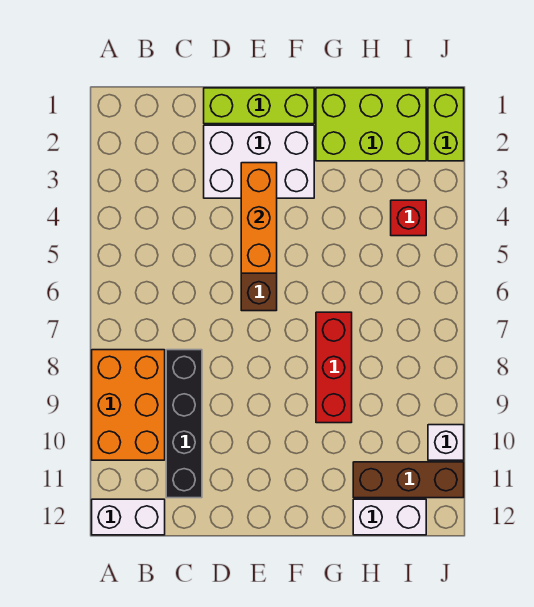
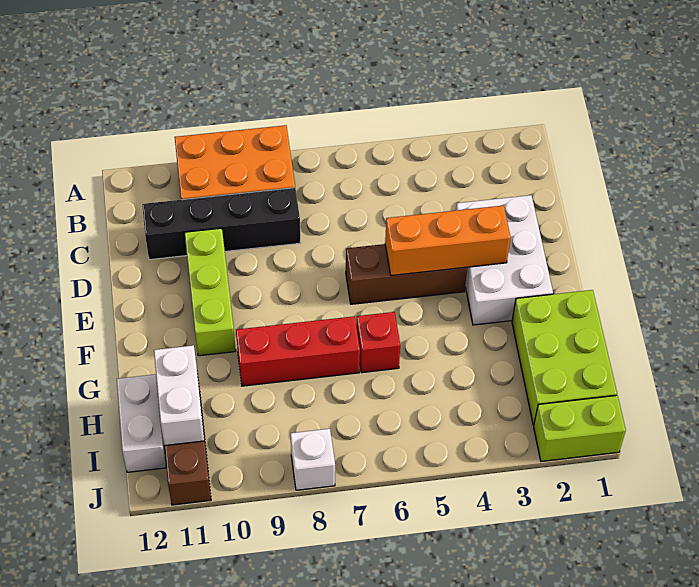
white brick A12:B12 level 1 -> white brick H11:I11 level 2
lime brick D1:F1 level 1 -> lime brick D10:F10 level 1
red brick I4 level 1 -> red brick G6 level 1
white brick J10 level 1 -> white brick J8 level 1

